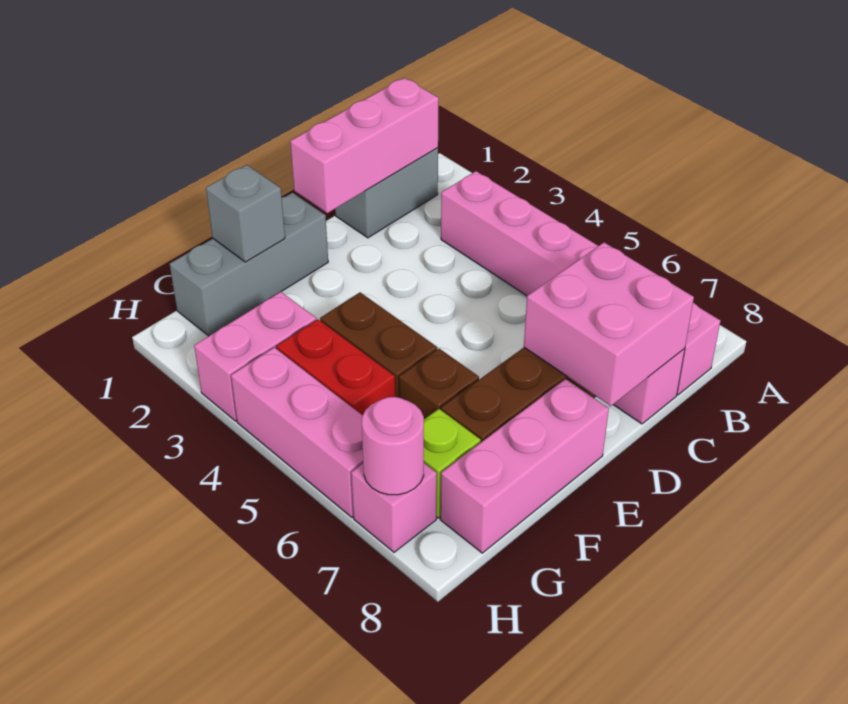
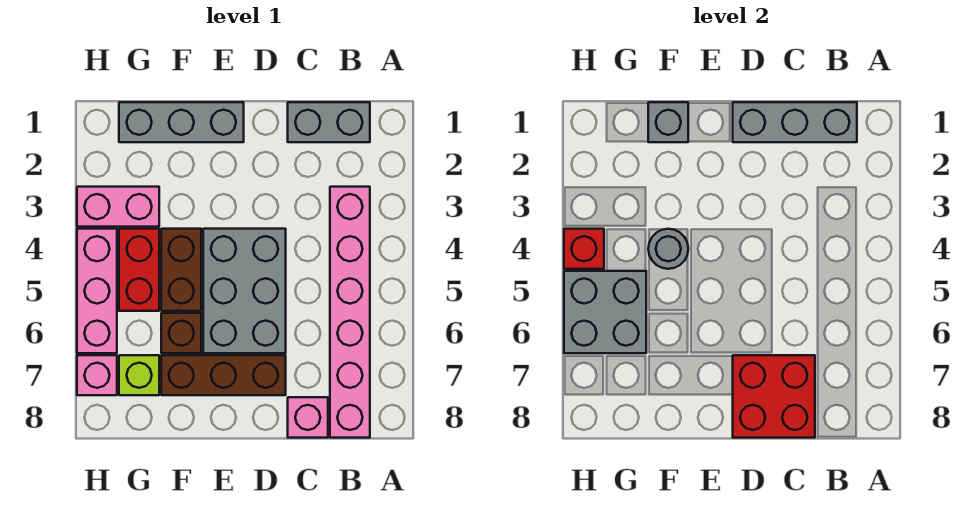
pink brick B1:D1 level 2 -> grey brick B1:D1 level 2
pink brick C7:D8 level 2 -> red brick C7:D8 level 2
none -> grey brick D4:E6 level 1
pink brick E8:G8 level 1 -> none
none -> grey round brick F4 level 2
none -> grey brick G5:H6 level 2
none -> red brick H4 level 2
pink round brick H7 level 2 -> none

